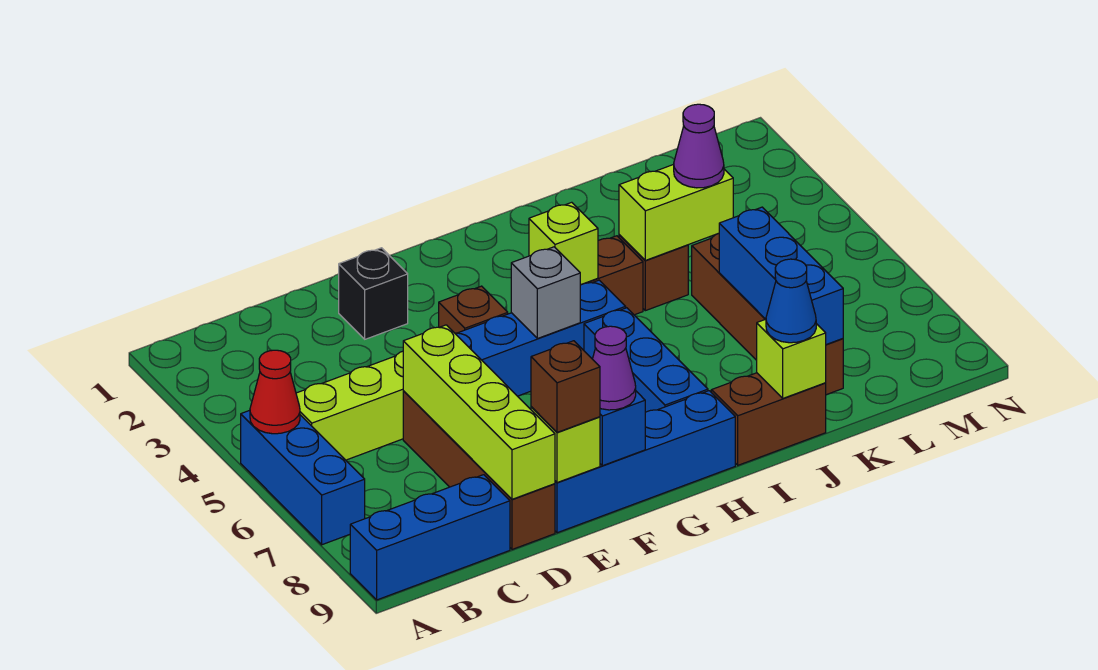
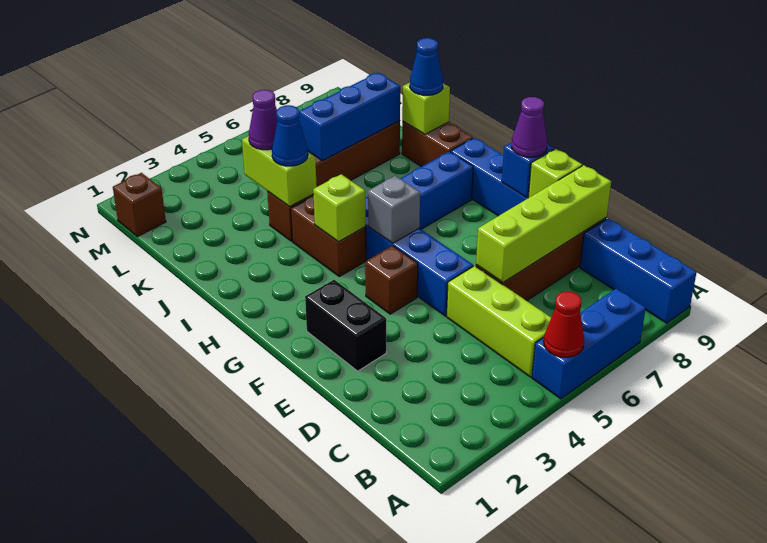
black brick E2 level 1 -> black brick E2:F2 level 1
brown brick E9 level 3 -> brown brick M1 level 1
none -> blue cone J4 level 3

